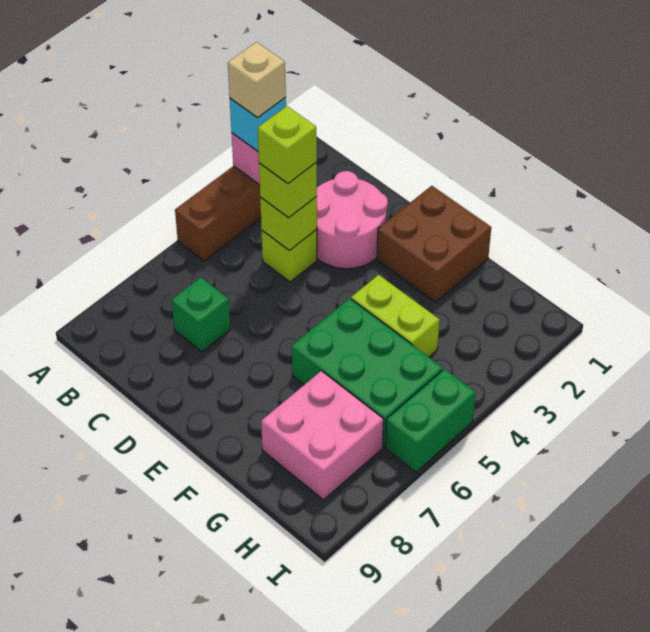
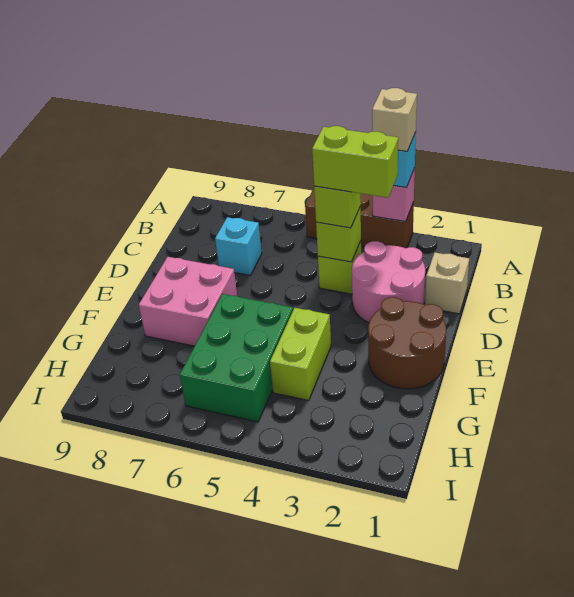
none -> tan brick C1 level 1
lime brick C4 level 4 -> lime brick C3:C4 level 4
green brick C7 level 1 -> cyan brick C7 level 1
brown brick E1:F2 level 1 -> brown round brick E1:F2 level 1
pink brick G7:H8 level 1 -> pink brick E7:F8 level 1
green brick I5:I6 level 1 -> none

